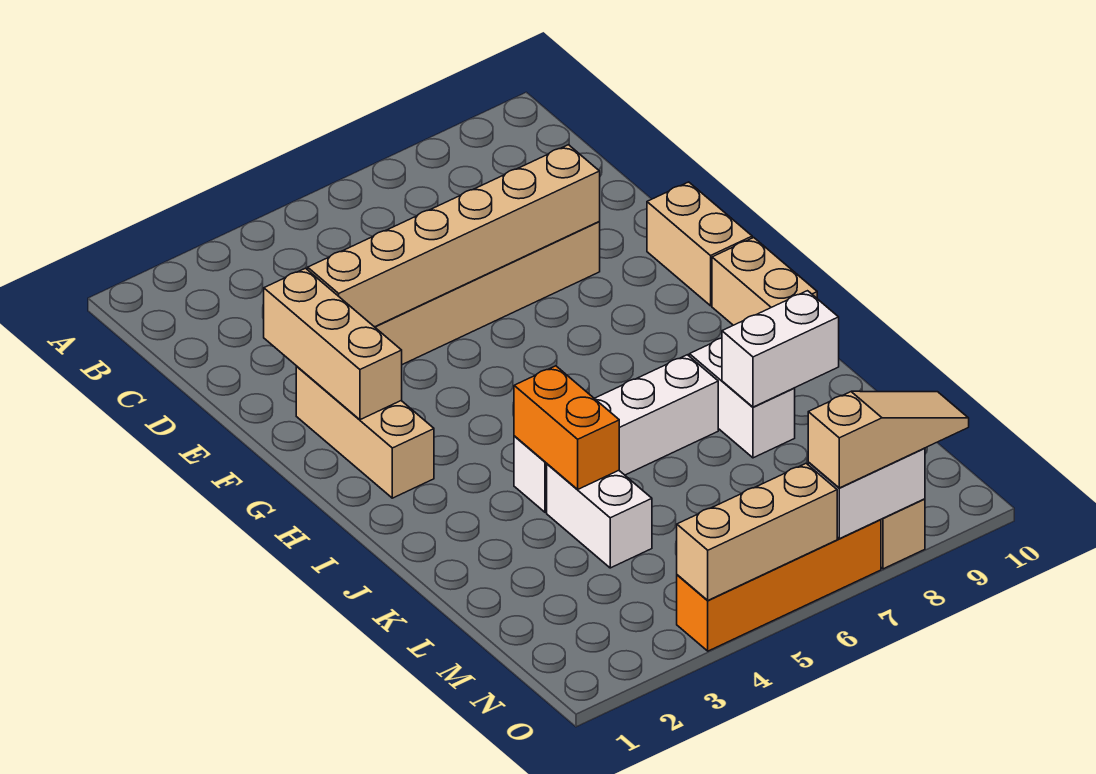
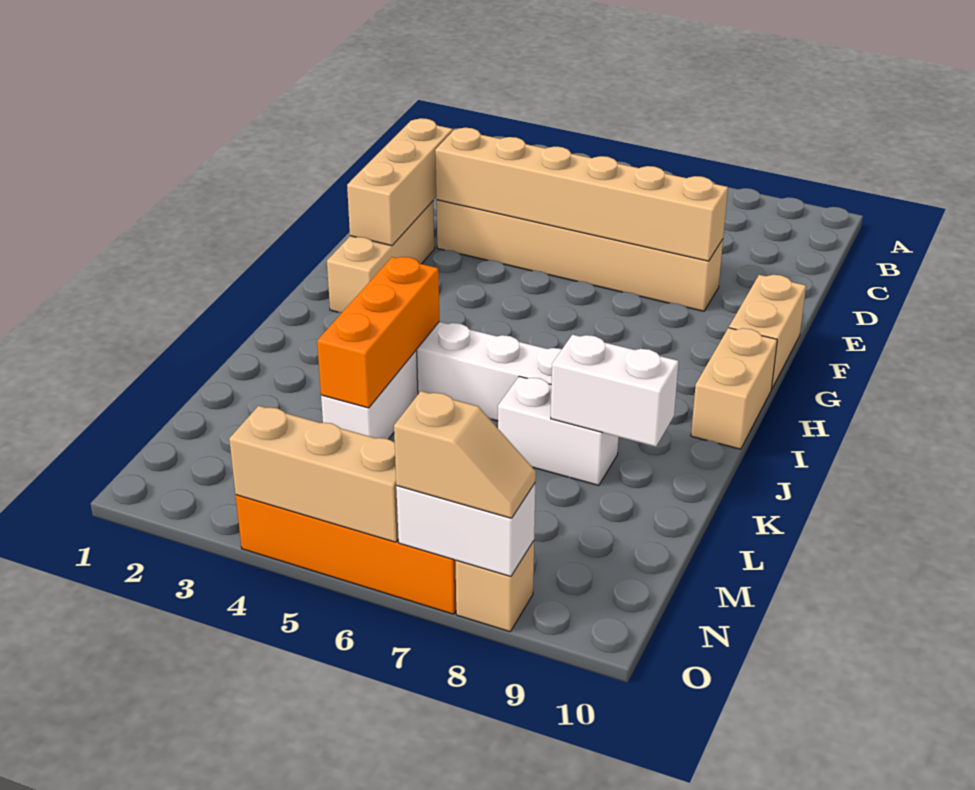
orange brick J4:K4 level 2 -> orange brick J4:L4 level 2
white brick J8:K8 level 1 -> white brick K7:K8 level 1
tan slope O7:O9 level 3 top 7 -> tan slope O7:O8 level 3 top 7

